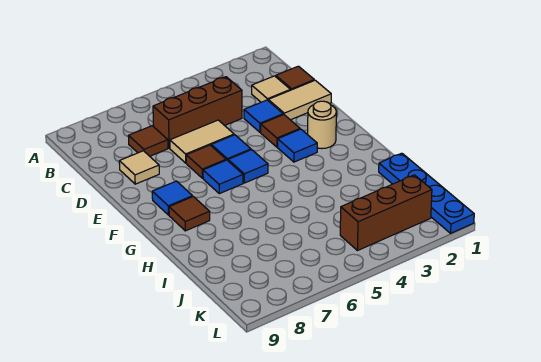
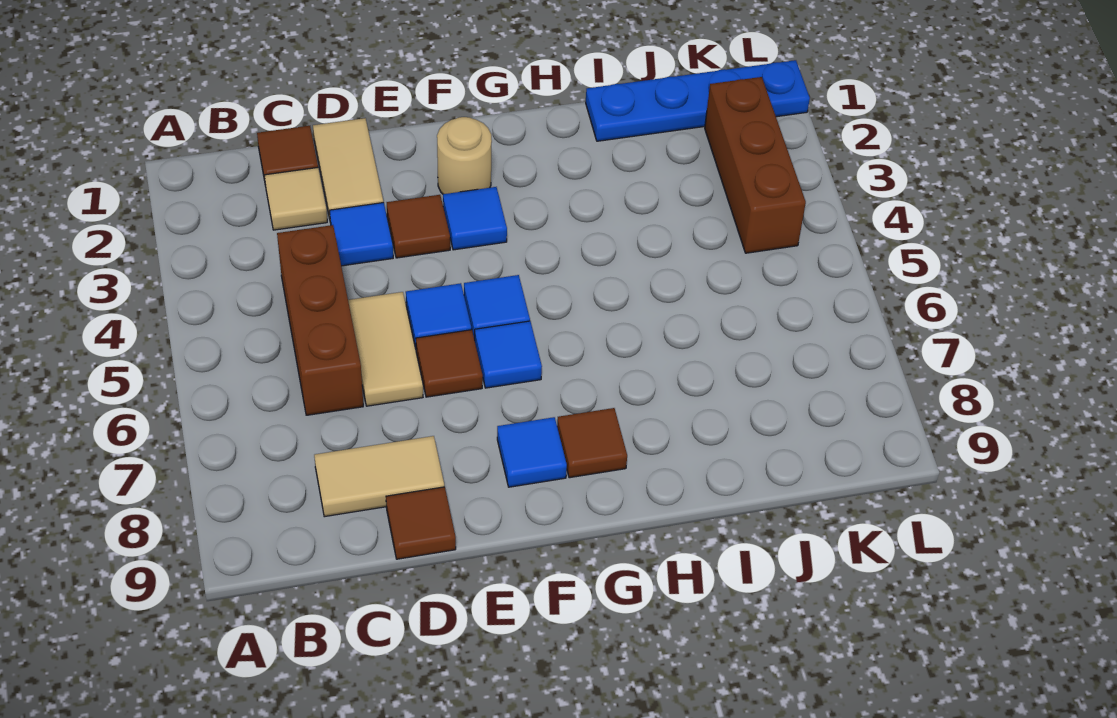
brown tile C7 level 1 -> brown tile D9 level 1
tan tile D8 level 1 -> tan tile C8:D8 level 1

